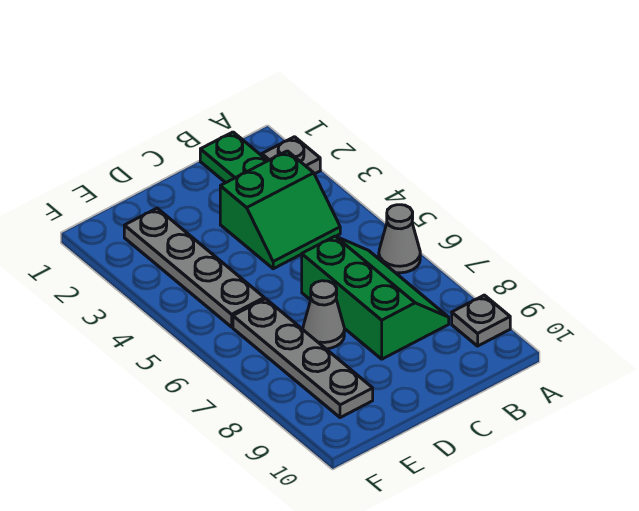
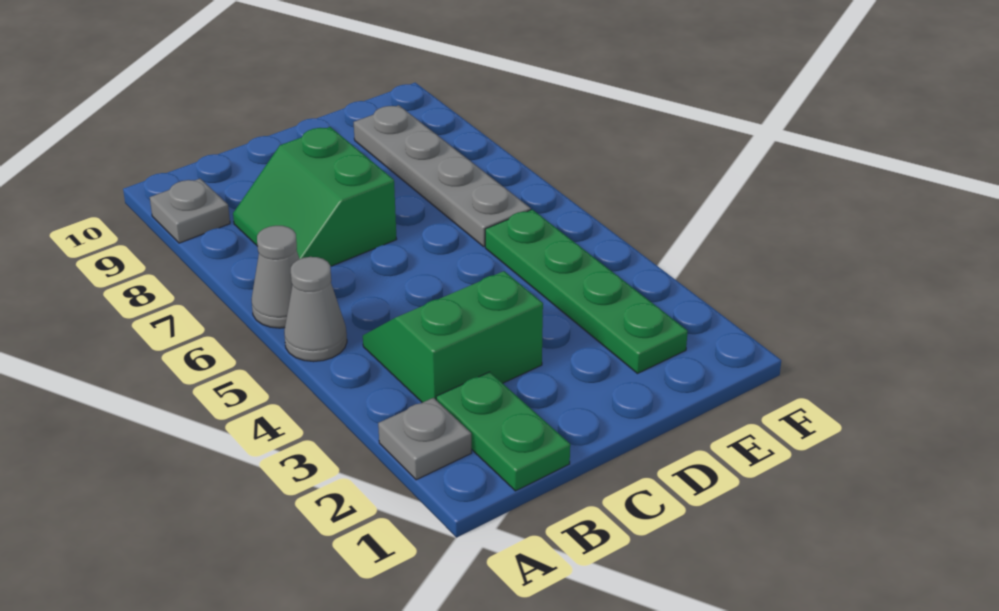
green slope B6:C8 level 1 top C -> green slope B7:C8 level 1 top C
grey cone D7 level 1 -> grey cone A5 level 1
grey plate E2:E5 level 1 -> green plate E2:E5 level 1

